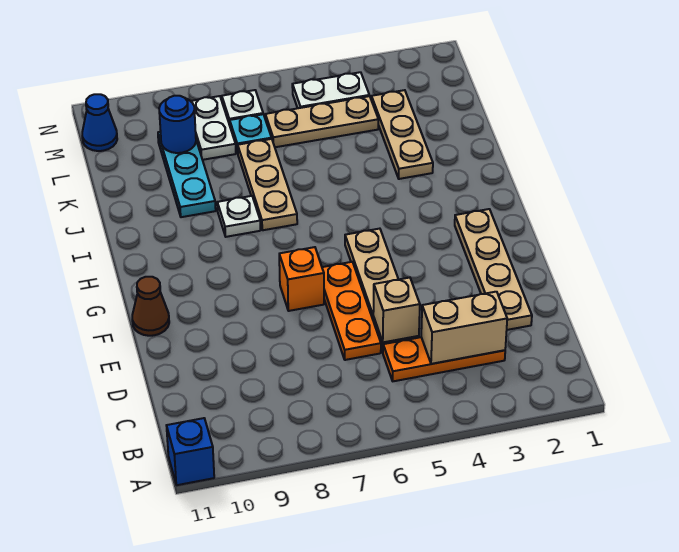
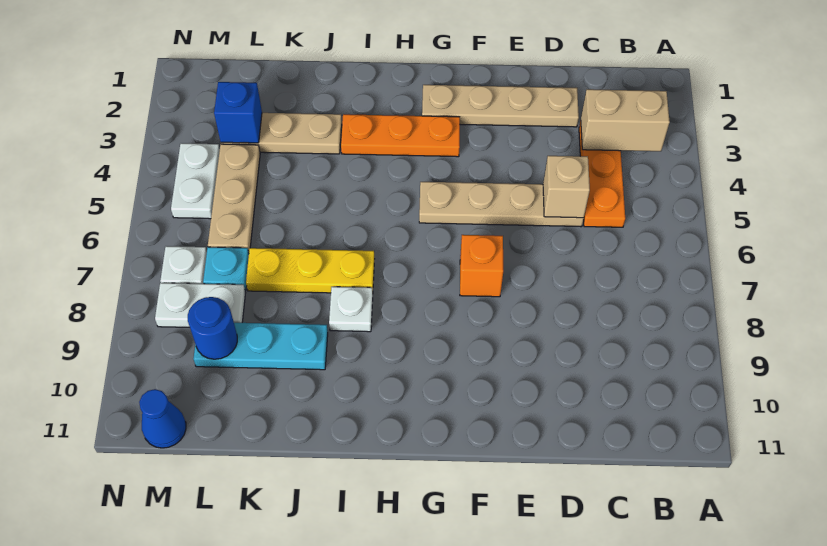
blue brick A11 level 1 -> blue brick L3 level 2
tan brick C3:C4 level 2 -> tan brick B3:C3 level 2
orange plate D6:F6 level 1 -> orange plate G3:I3 level 1
brown cone F11 level 1 -> none
tan plate I7:K7 level 1 -> yellow plate I7:K7 level 1

